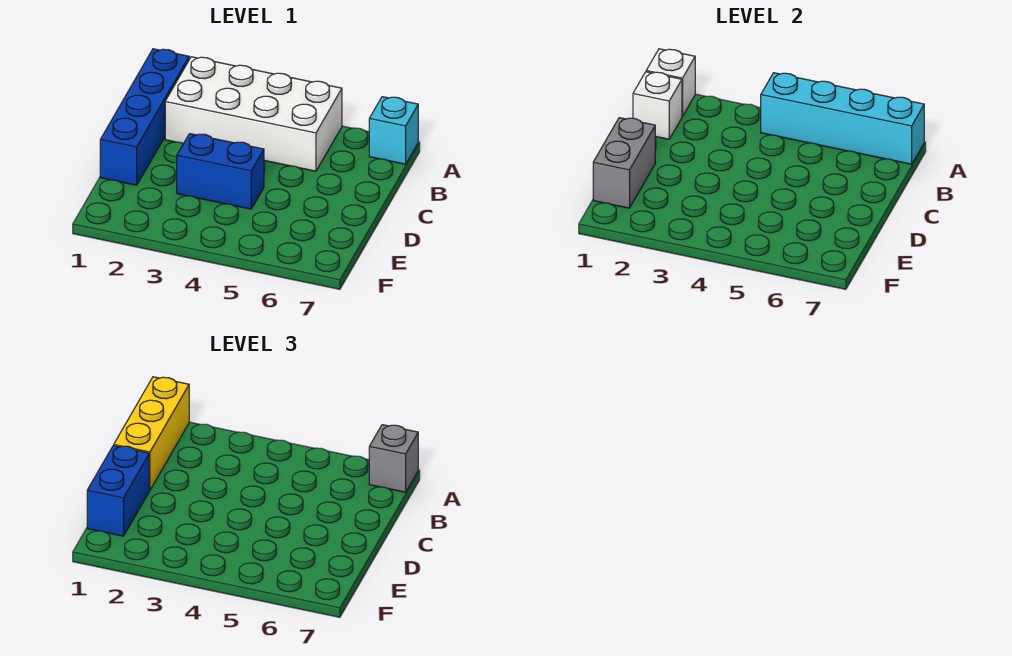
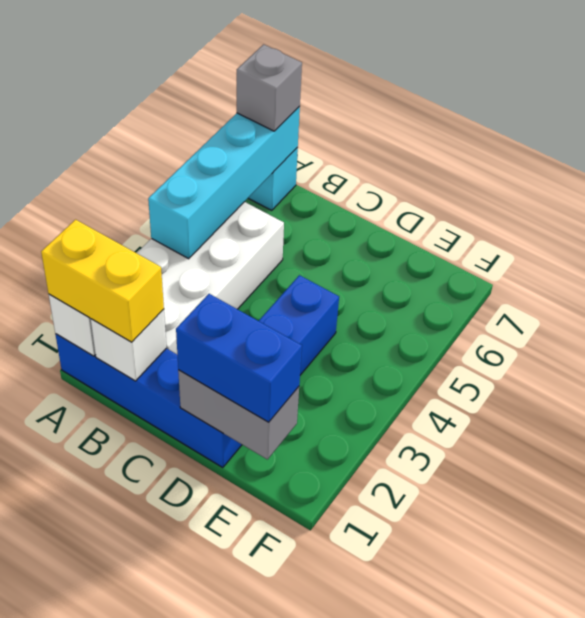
yellow brick A1:C1 level 3 -> yellow brick A1:B1 level 3

